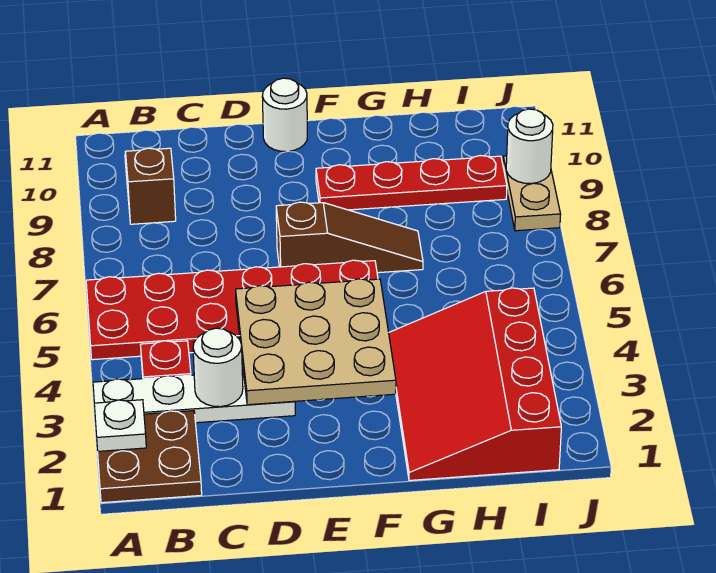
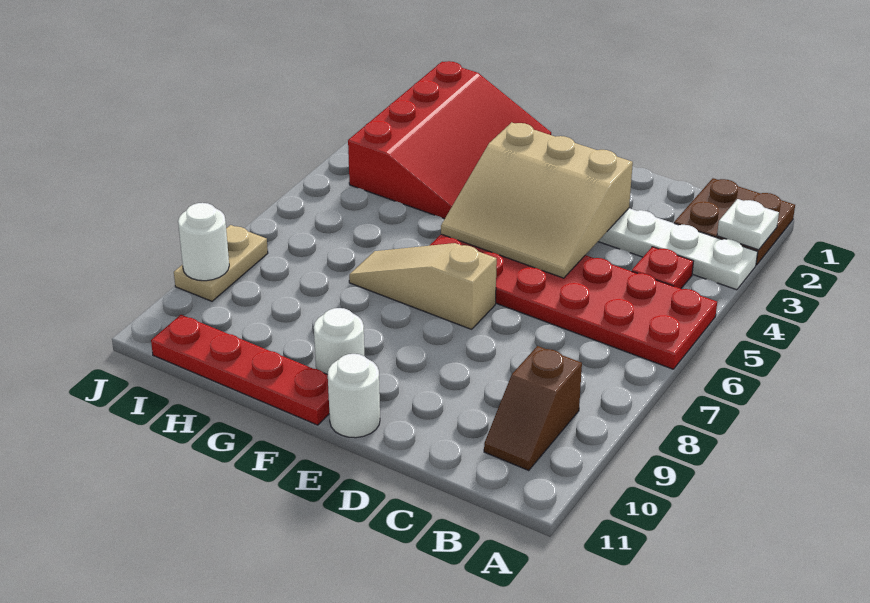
white round brick C3 level 2 -> white round brick F10 level 1
tan plate D3:F5 level 2 -> tan slope D3:F5 level 2 top 3
brown slope E7:G7 level 1 top E -> tan slope E7:G7 level 1 top E
red plate F9:I9 level 1 -> red plate F11:I11 level 1

